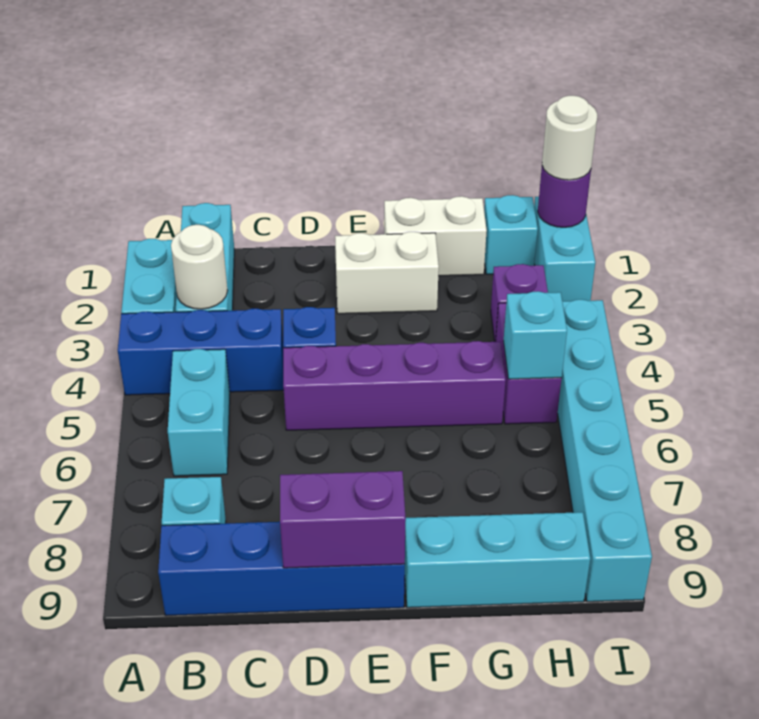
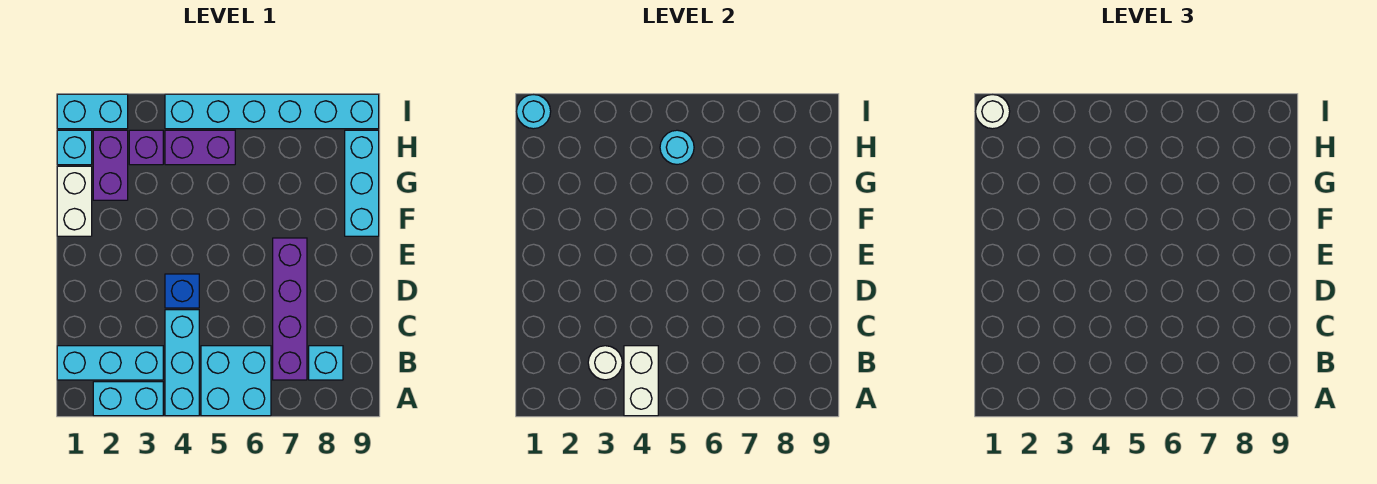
blue brick A4:C4 level 1 -> cyan brick A4:C4 level 1
cyan brick B5:B6 level 1 -> cyan brick A5:B6 level 1
blue brick B9:E9 level 1 -> none
purple brick D5:G5 level 1 -> purple brick B7:E7 level 1
purple brick D9:E9 level 2 -> purple brick G2:H2 level 1
white brick E2:F2 level 1 -> white brick A4:B4 level 2
cyan brick H5 level 2 -> cyan round brick H5 level 2
purple round brick I1 level 2 -> cyan round brick I1 level 2

